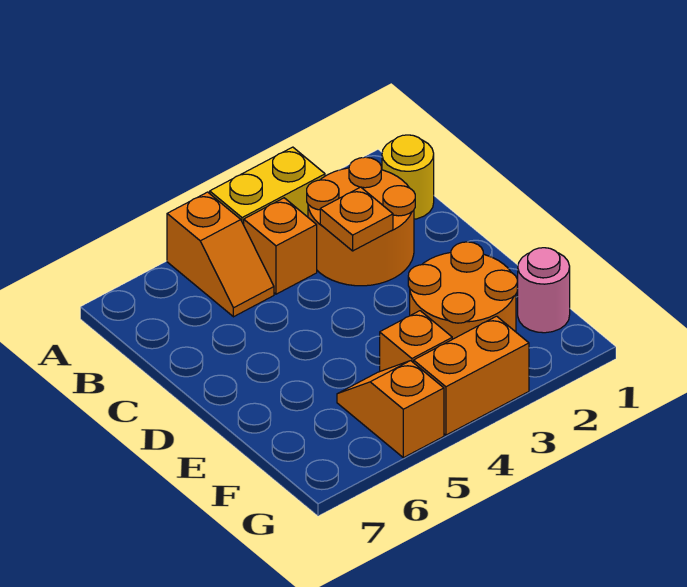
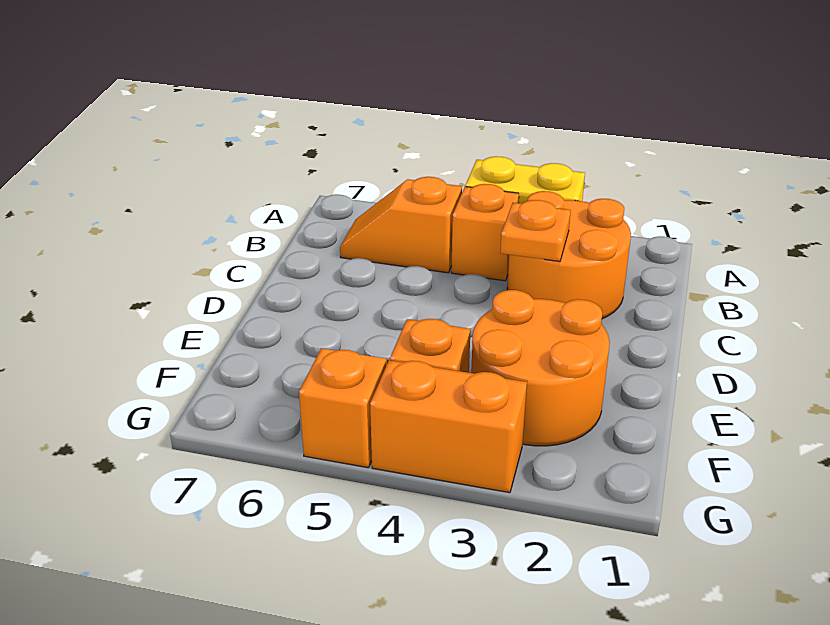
orange slope A5:B5 level 1 top A -> orange slope B5:B6 level 1 top 5
yellow round brick B1 level 1 -> none
pink round brick F1 level 1 -> none

